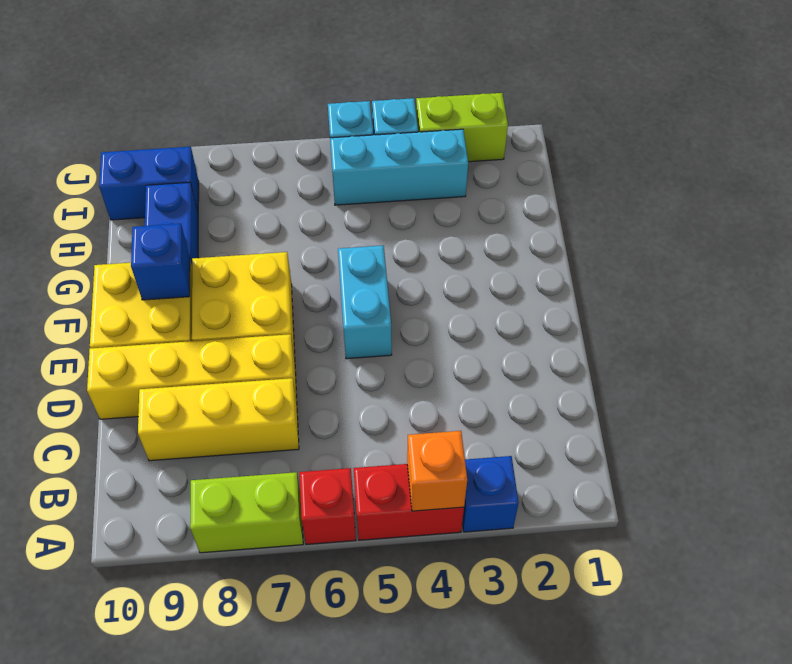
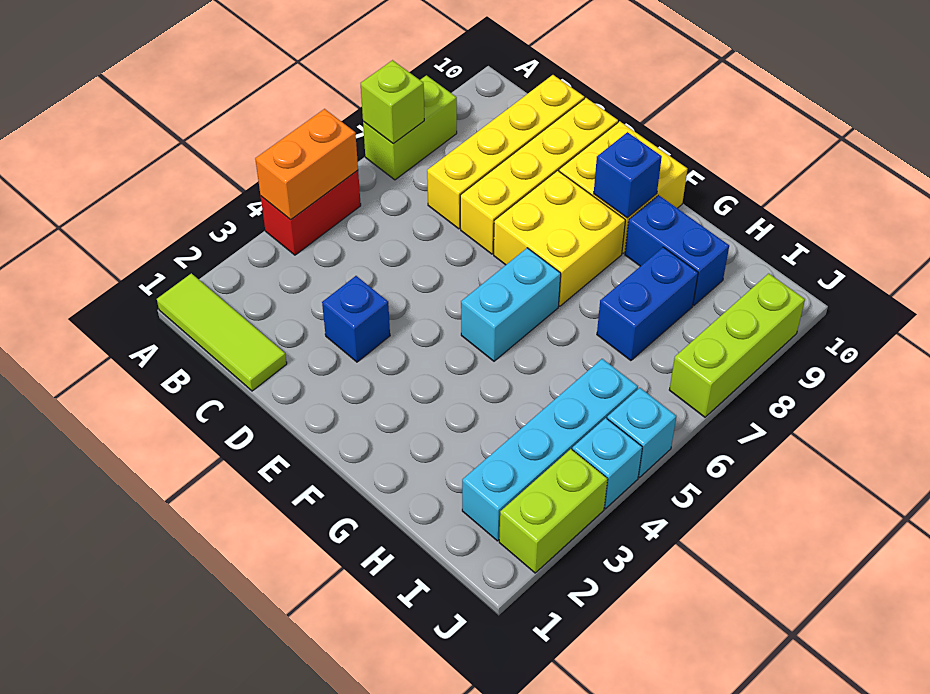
none -> lime tile A1:C1 level 1
blue brick A3 level 1 -> blue brick D3 level 1
orange brick A4 level 2 -> orange brick A4:A5 level 2
red brick A6 level 1 -> none
none -> lime brick A7 level 2
yellow brick C7:C9 level 1 -> yellow brick C7:C10 level 1
cyan brick E5:F5 level 1 -> cyan brick F5:F6 level 1
cyan brick I3:I5 level 1 -> cyan brick I2:I5 level 1
blue brick I9:I10 level 1 -> blue brick H7:H8 level 1
none -> lime brick J7:J9 level 1

